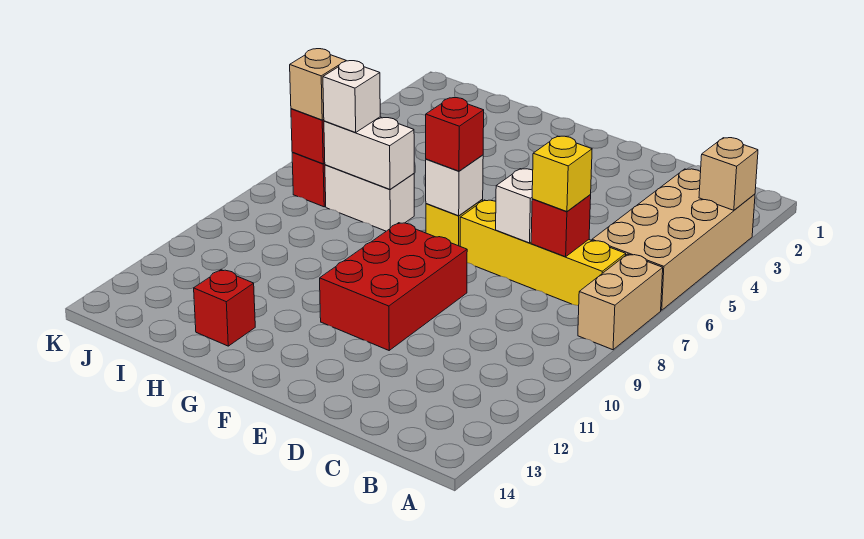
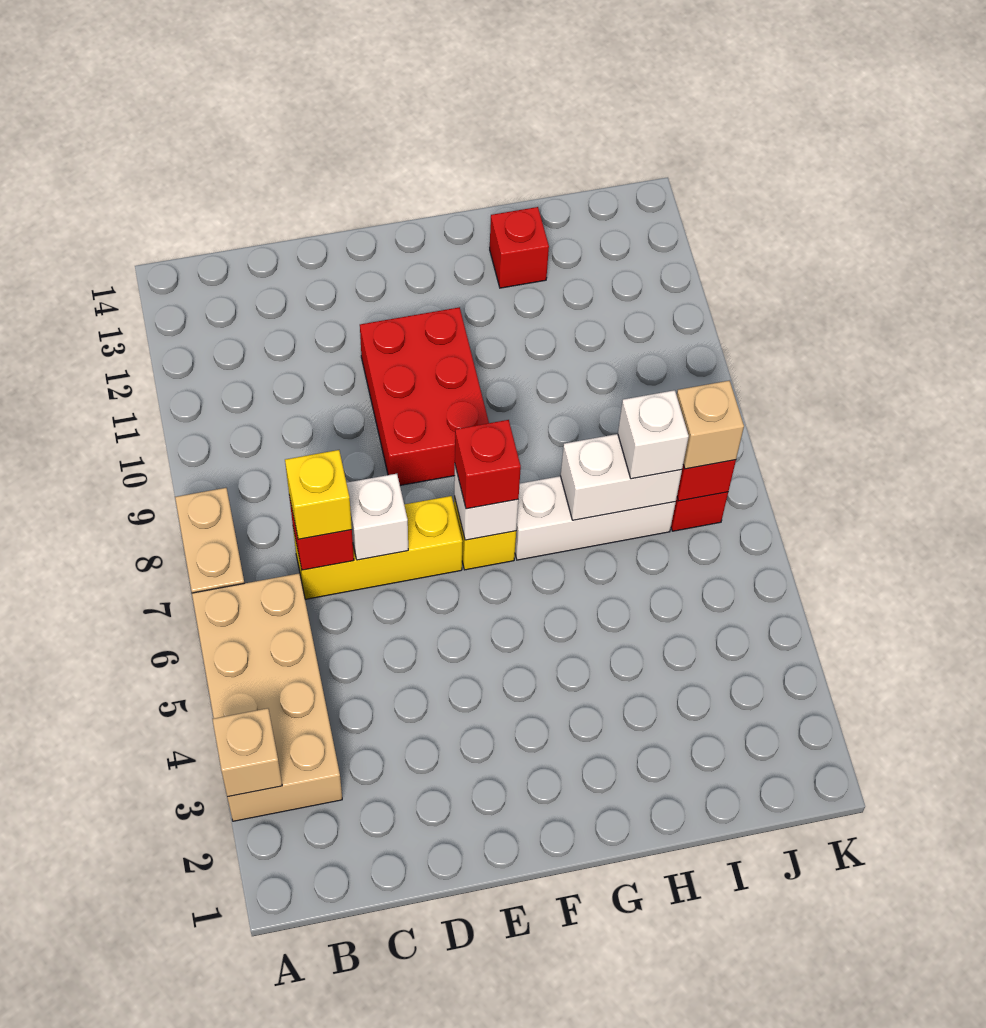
yellow brick B7:E7 level 1 -> yellow brick C7:E7 level 1
white brick H7:I7 level 1 -> white brick G7:I7 level 1

